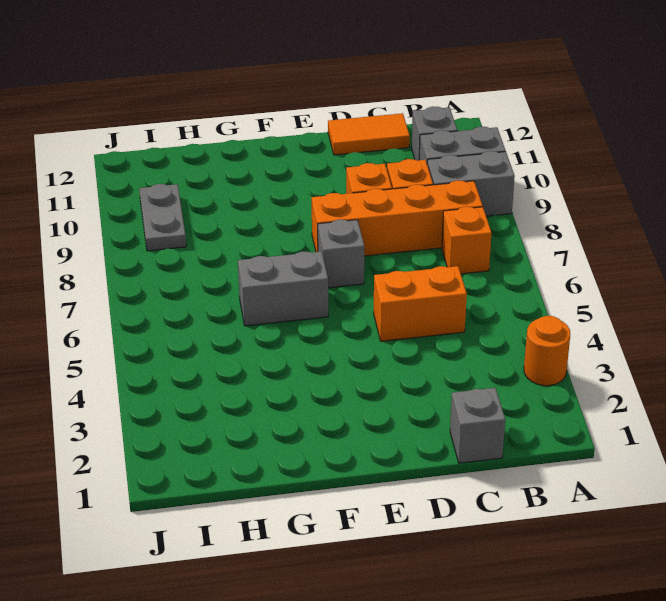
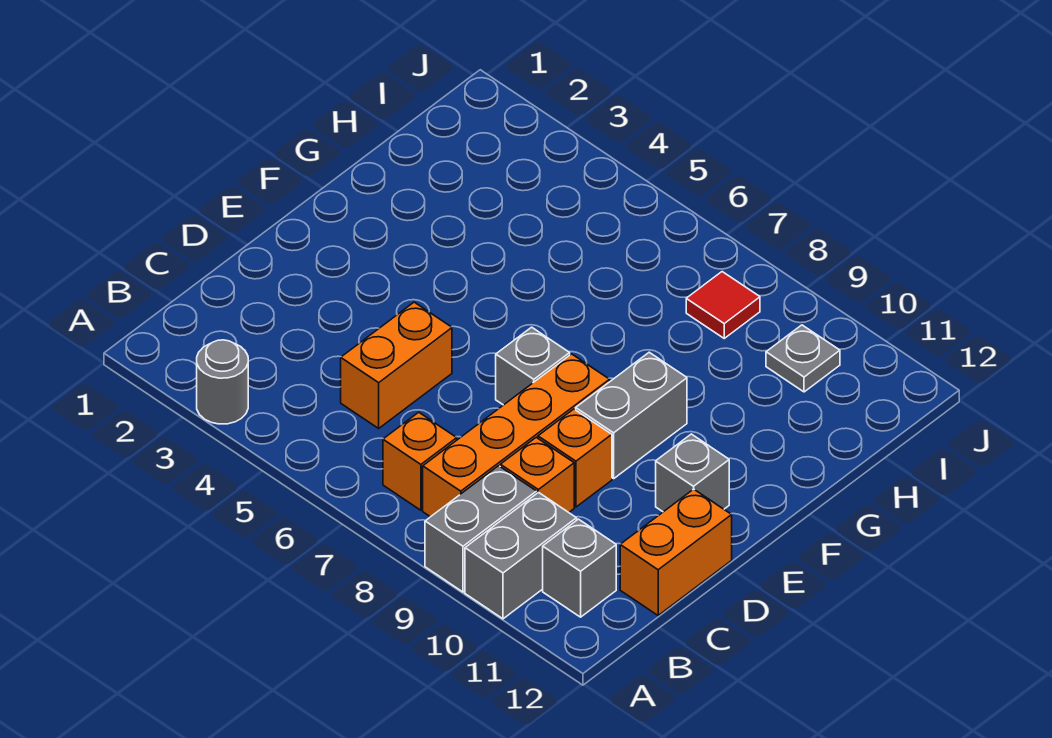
orange round brick A3 level 1 -> grey round brick A3 level 1
grey brick C1 level 1 -> grey brick E11 level 1
orange tile C12:D12 level 1 -> orange brick C12:D12 level 1
grey brick F6:G6 level 1 -> grey brick E9:F9 level 1
none -> red tile I8 level 1
grey plate I9:I10 level 1 -> grey plate I10 level 1

